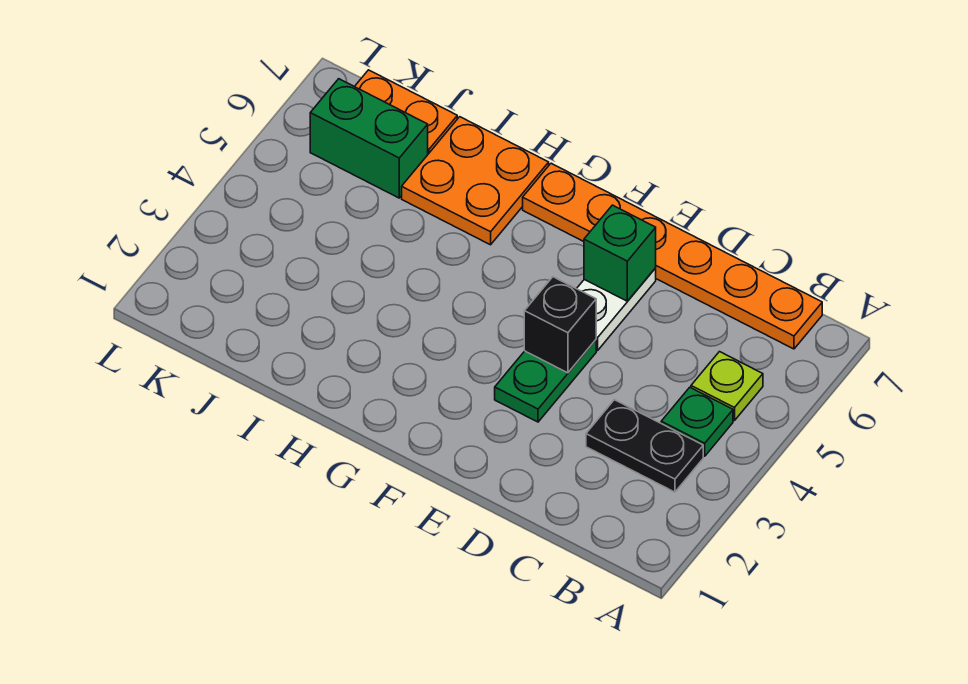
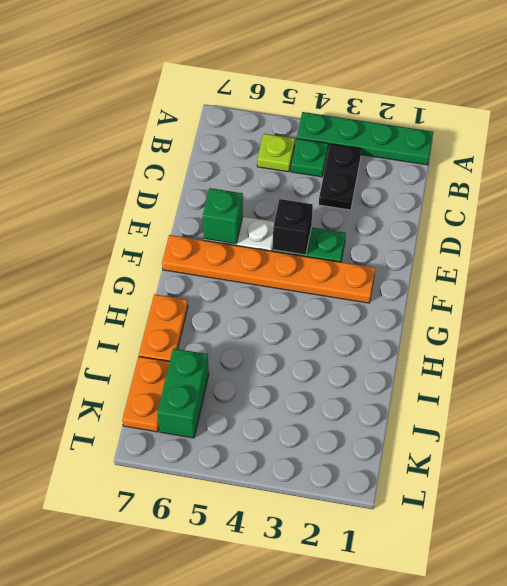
none -> green plate A1:A4 level 1
orange plate B7:G7 level 1 -> orange plate F2:F7 level 1
orange plate H6:I7 level 1 -> orange plate H7:I7 level 1

